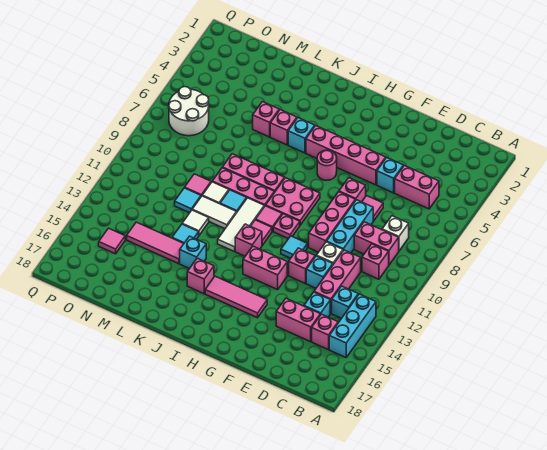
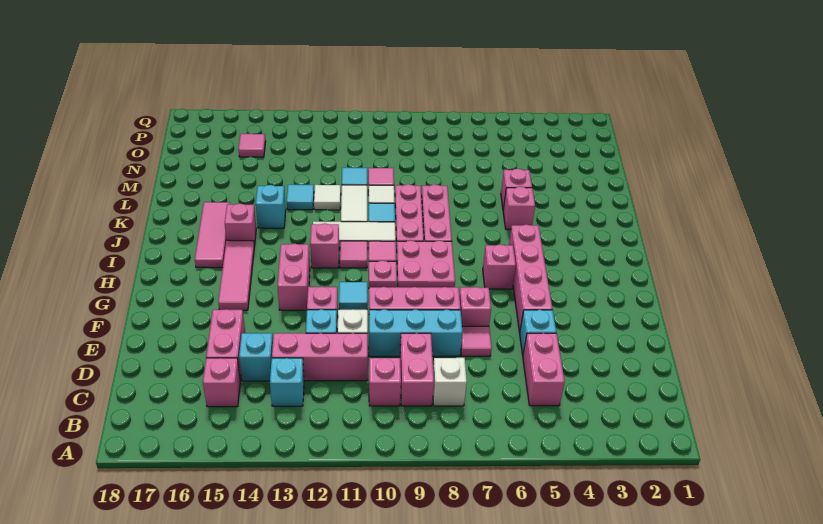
cyan brick B13:B15 level 1 -> none
pink round brick H6 level 1 -> pink brick H6 level 1
cyan brick J5 level 1 -> none
pink tile L14:N14 level 1 -> pink tile I16:K16 level 1
white round brick O6:P7 level 1 -> none

